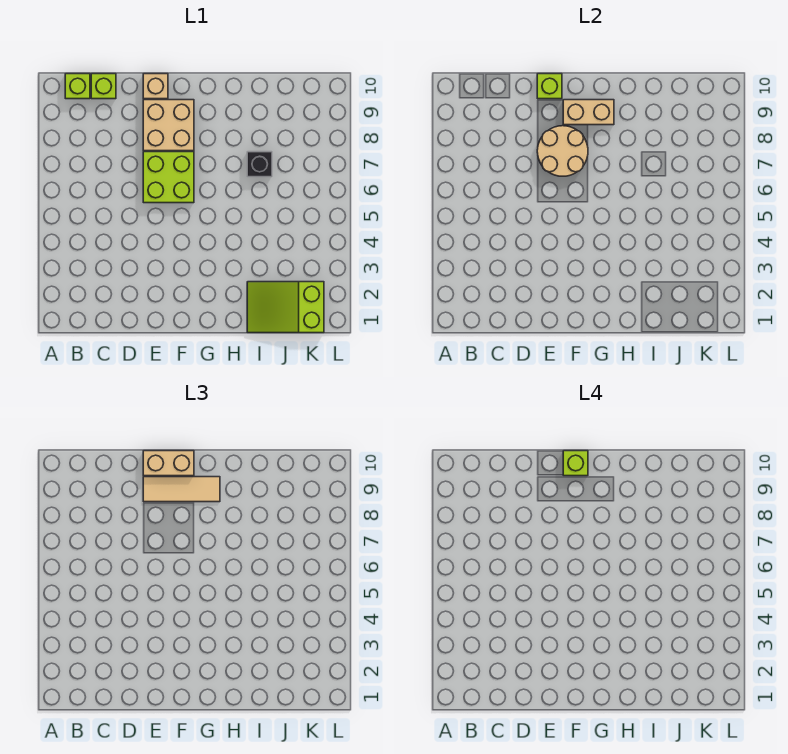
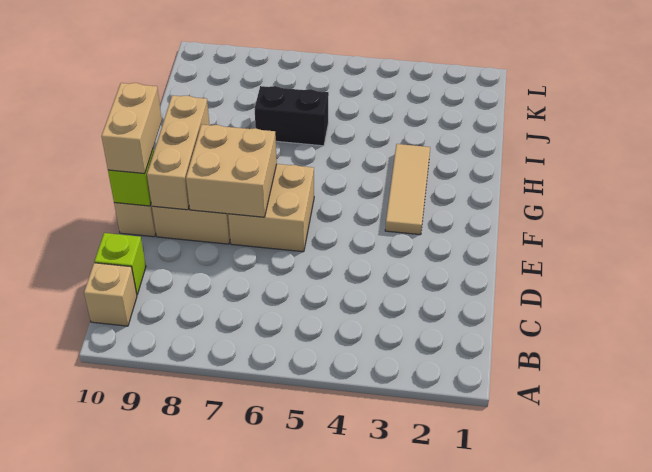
lime brick B10 level 1 -> tan brick B10 level 1
lime brick E6:F7 level 1 -> tan brick E6:F7 level 1
tan round brick E7:F8 level 2 -> tan brick E7:F8 level 2
tan tile E9:G9 level 3 -> tan tile F3:H3 level 1
tan brick F9:G9 level 2 -> tan brick E9:G9 level 2
lime brick F10 level 4 -> none
lime slope I1:K2 level 1 top K -> none
black brick I7 level 1 -> black brick I6:I7 level 1

